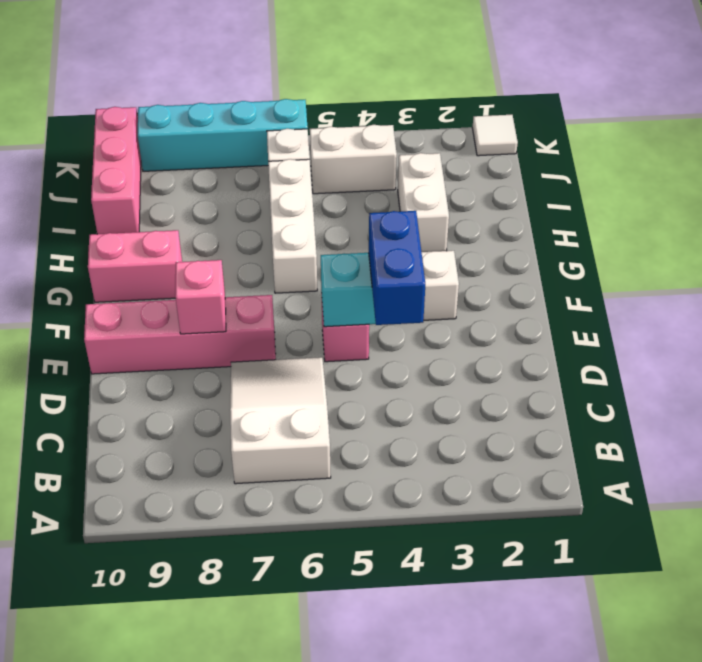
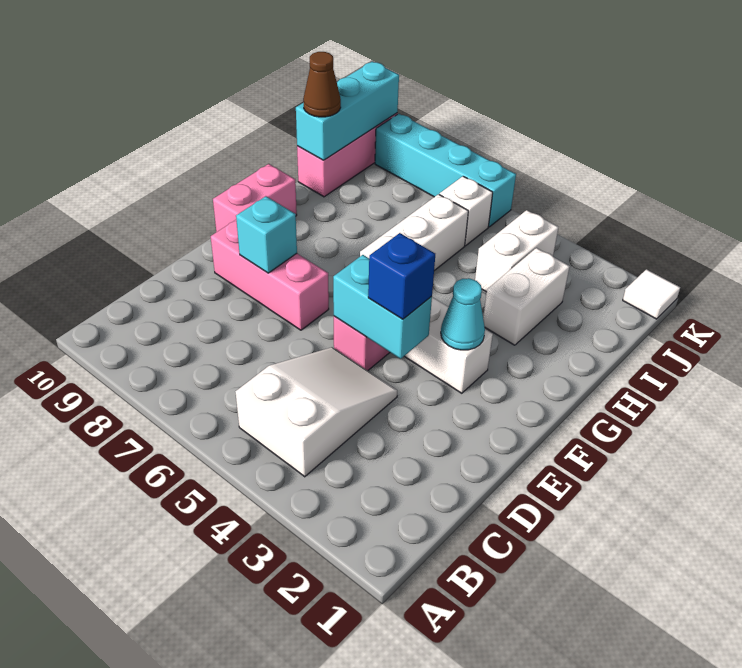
white slope B6:D7 level 1 top B -> white slope B4:D5 level 1 top B
blue brick D4:E4 level 3 -> blue brick E4 level 3
pink brick E7:E10 level 1 -> pink brick E7:E9 level 1
pink brick E8 level 2 -> cyan brick E8 level 2
none -> cyan cone F3 level 2
pink brick G9:G10 level 1 -> pink brick F10:G10 level 1
none -> cyan brick I10:K10 level 2
none -> brown cone I10 level 3
white brick J4:J5 level 1 -> white brick I4:J4 level 1

